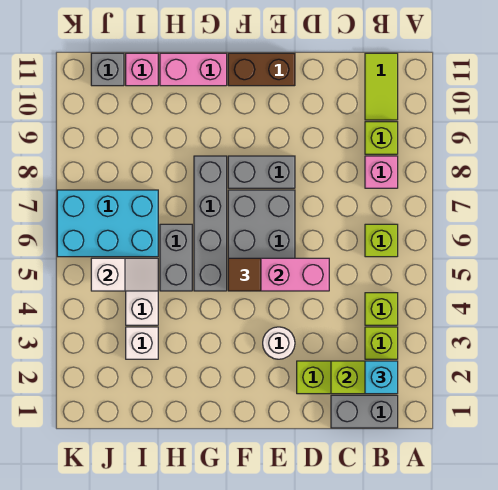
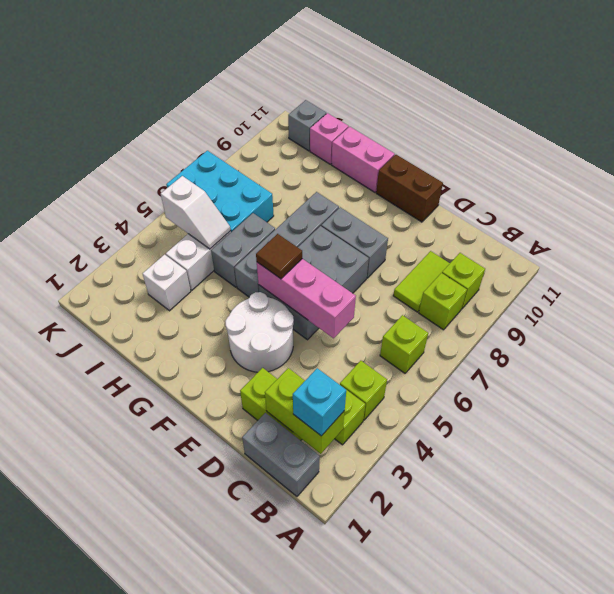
pink brick B8 level 1 -> lime brick B8 level 1
lime tile B10:B11 level 1 -> lime tile C8:C9 level 1
white round brick E3 level 1 -> white round brick E3:F4 level 1

